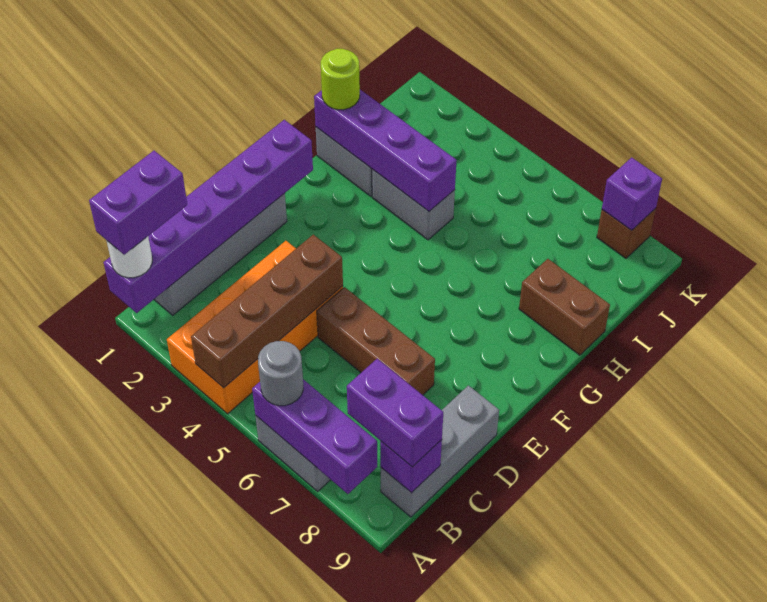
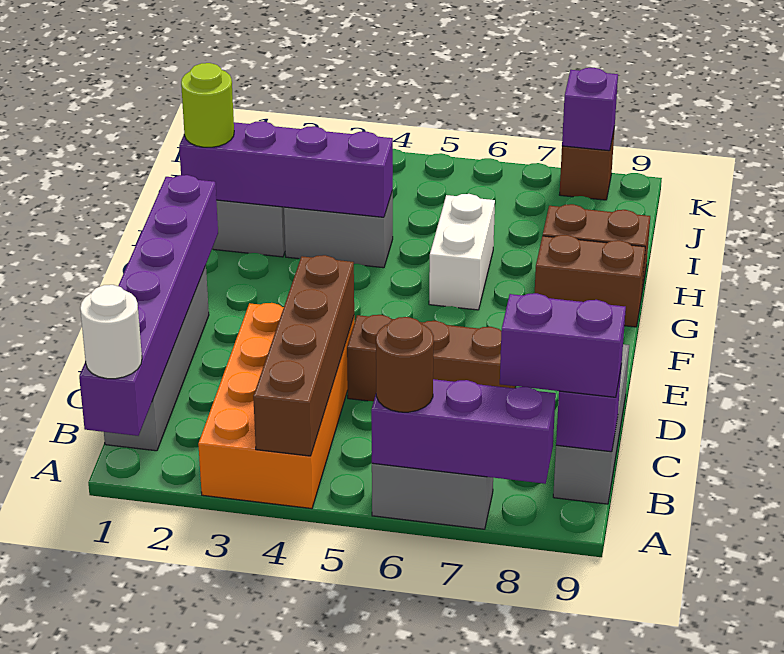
purple brick A1:B1 level 4 -> none
grey round brick A6 level 3 -> brown round brick A6 level 3
none -> white brick G6:H6 level 1
none -> brown brick G8:G9 level 1

